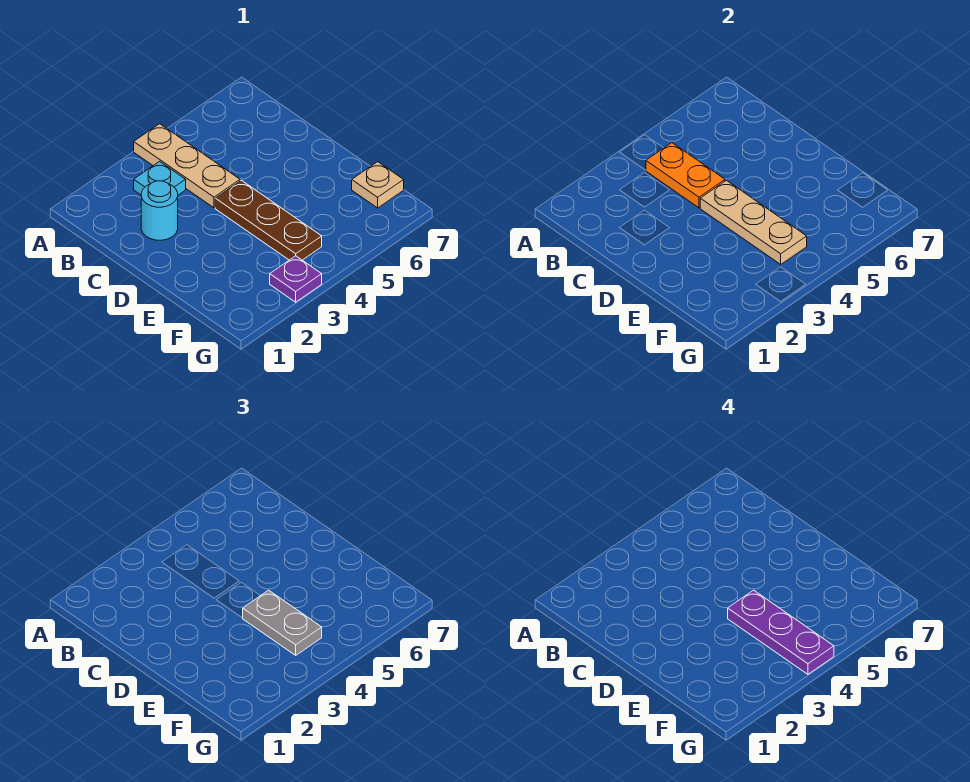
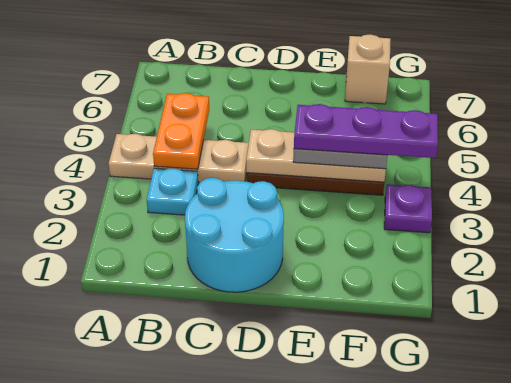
orange plate B4:C4 level 2 -> orange plate B4:B5 level 2
cyan round brick C2 level 1 -> cyan round brick C1:D2 level 1
tan plate F7 level 1 -> tan brick F7 level 1

